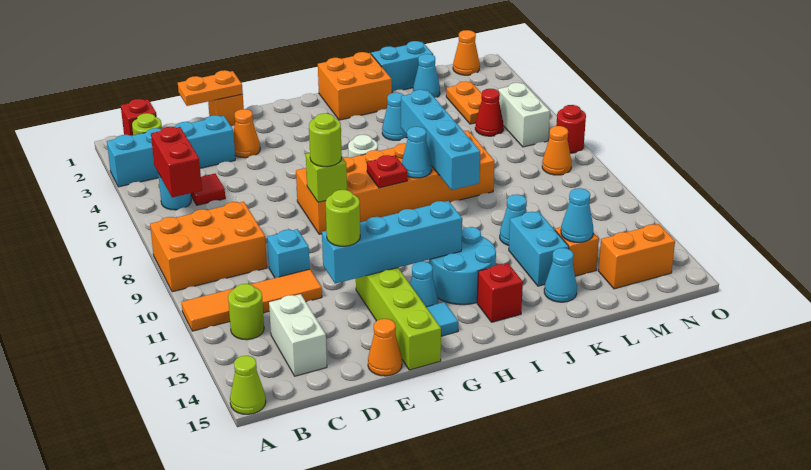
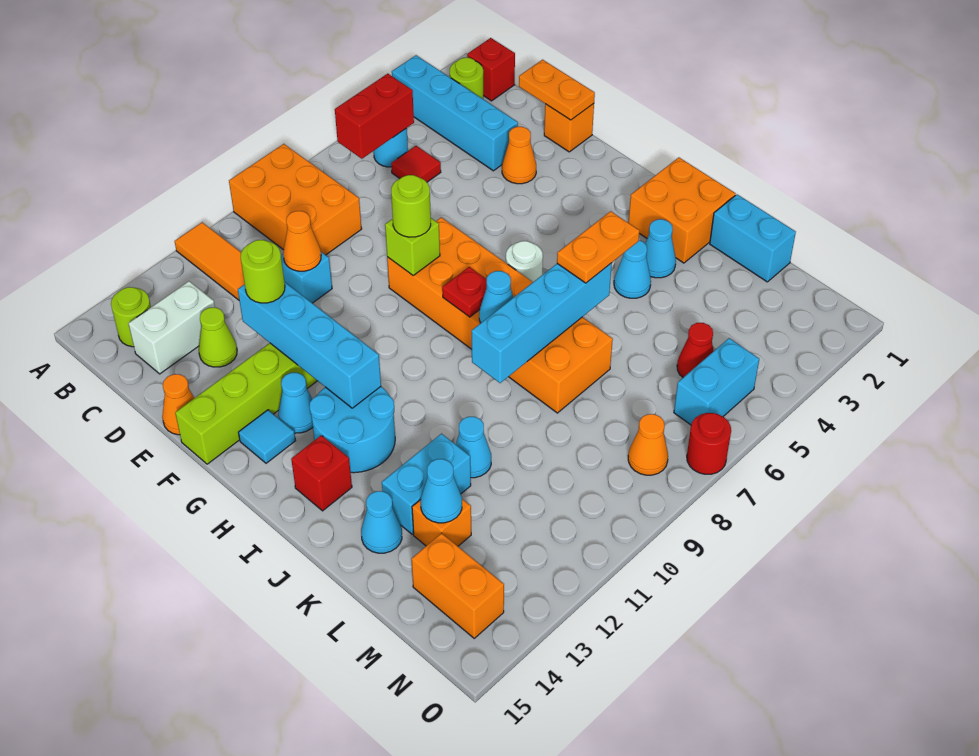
lime cone A15 level 1 -> lime cone D13 level 1
lime round brick B12 level 1 -> lime round brick B14 level 1
cyan cone L2 level 1 -> cyan cone J3 level 1
orange plate M3:M4 level 1 -> orange plate J5:J6 level 3
orange cone N1 level 1 -> orange cone D10 level 2
white brick N5:N6 level 1 -> cyan brick N5:N6 level 1

